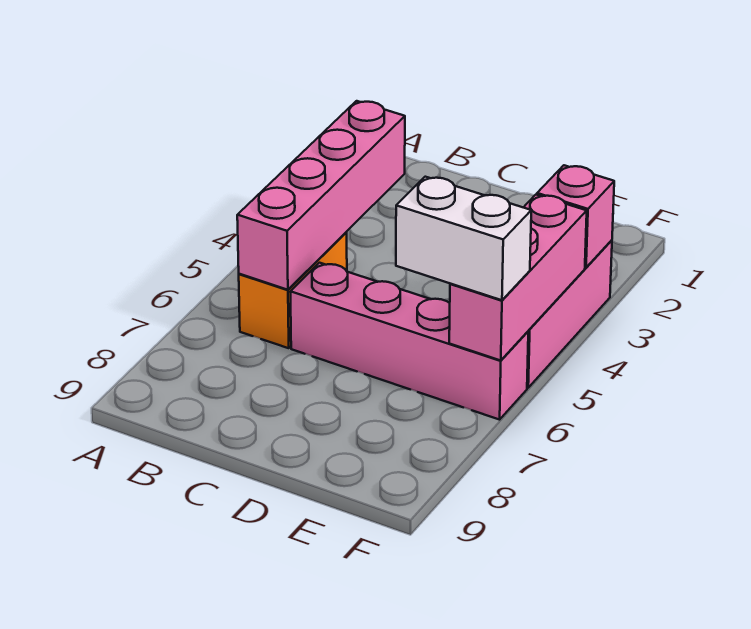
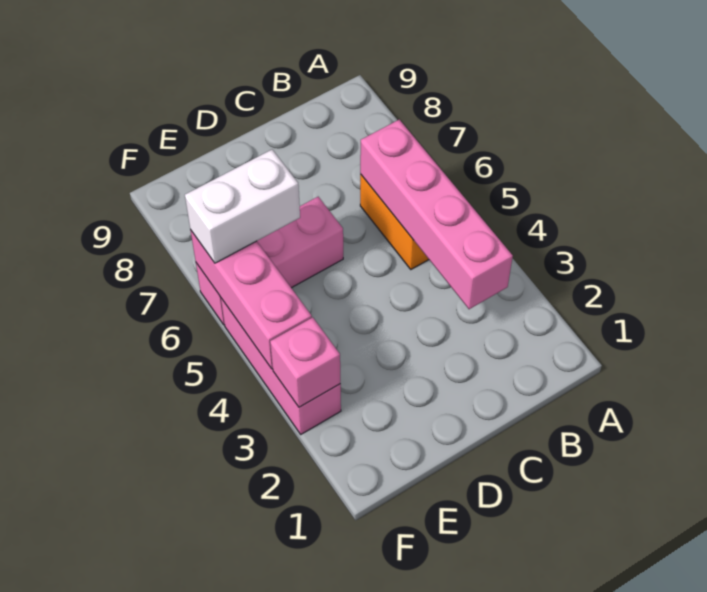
pink brick C6:F6 level 1 -> pink brick D6:F6 level 1

